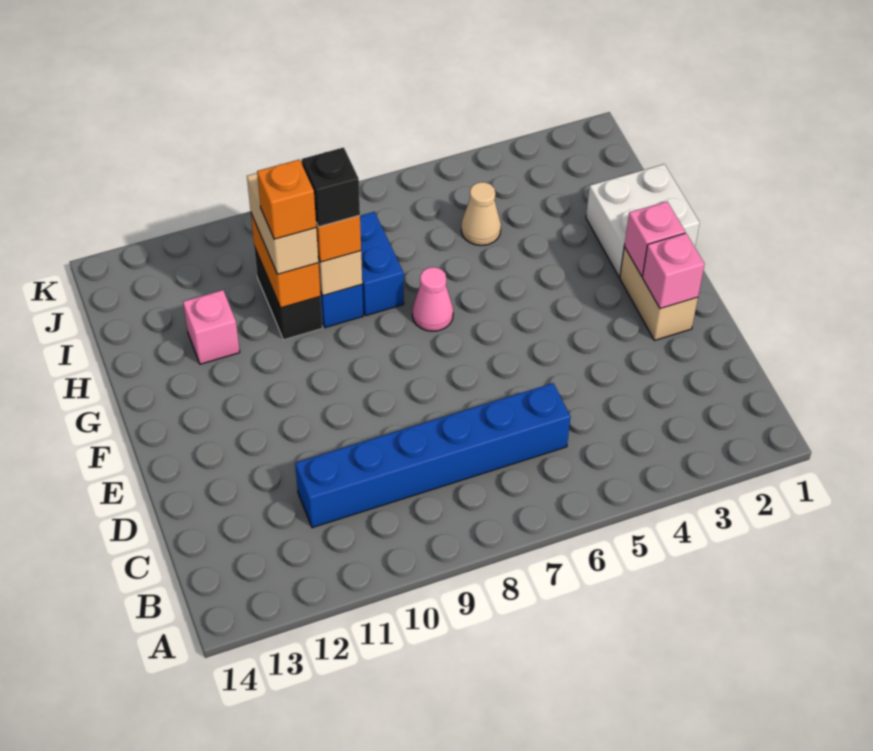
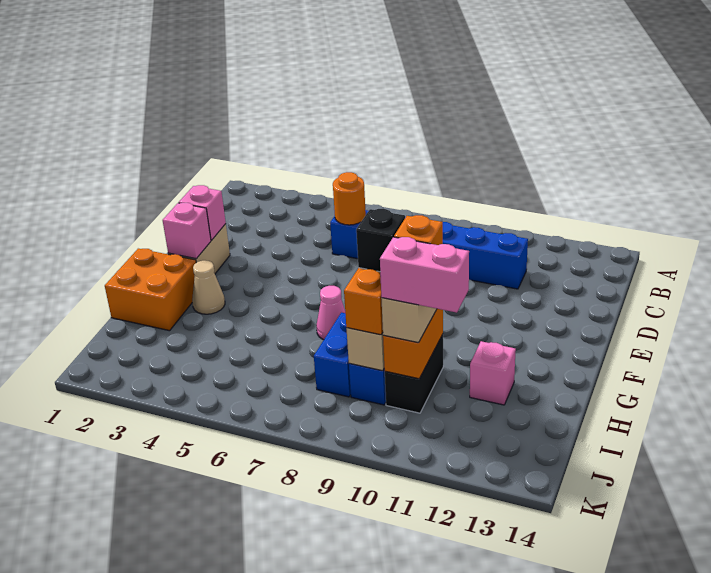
none -> orange round brick C6 level 2
white brick G1:H2 level 1 -> orange brick G1:H2 level 1
tan cone I5 level 1 -> tan cone G3 level 1
none -> pink brick I10:I11 level 4

